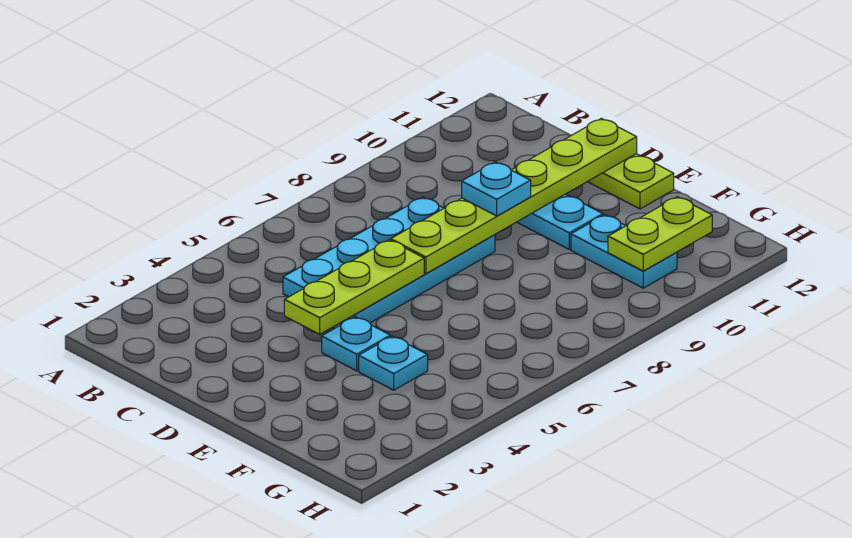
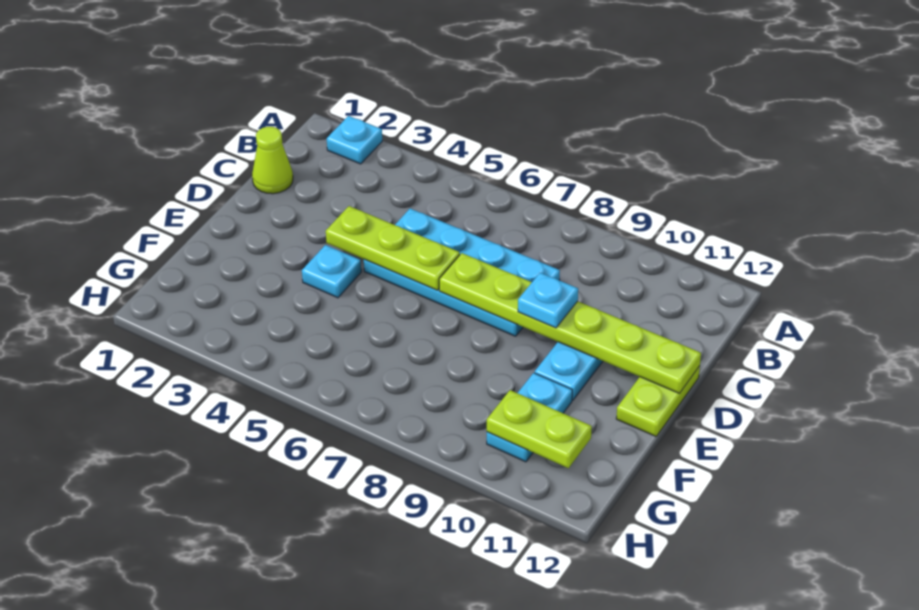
none -> lime cone C1 level 1
cyan plate F4 level 1 -> cyan plate A2 level 1

